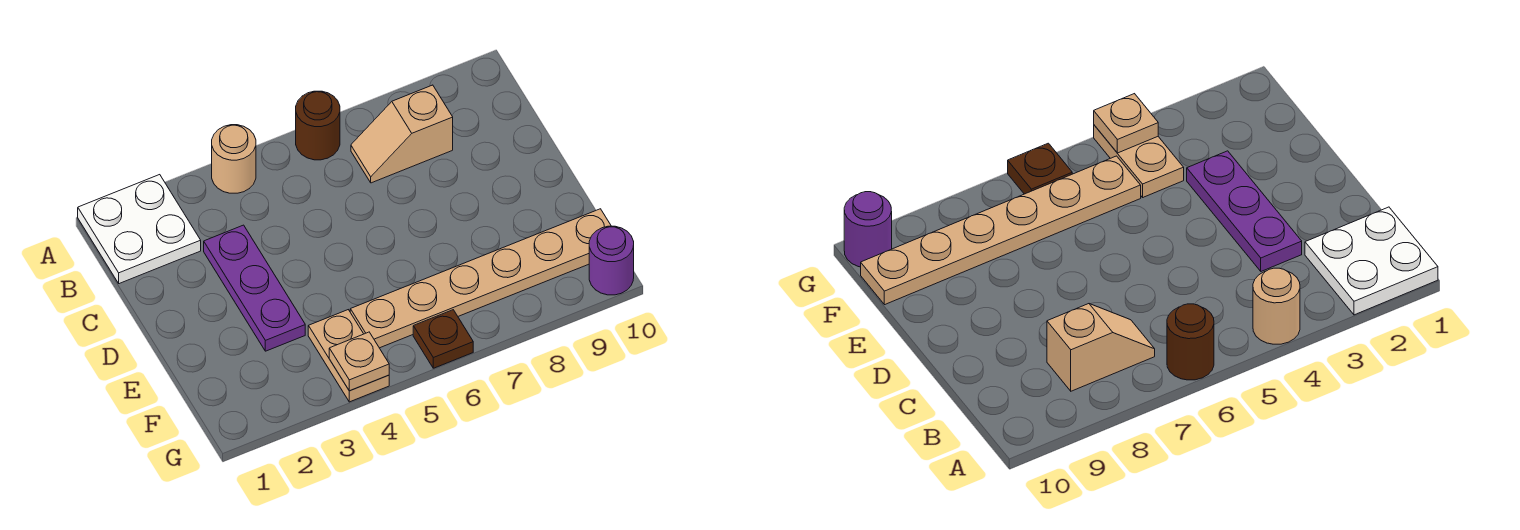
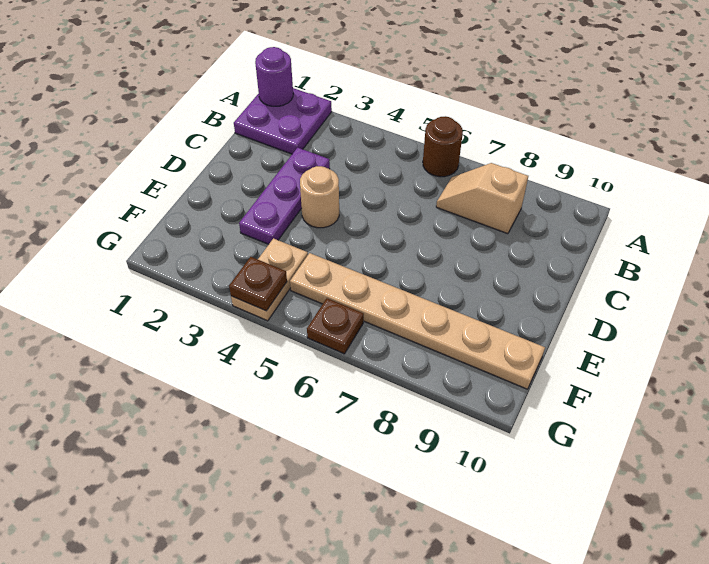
white plate A1:B2 level 1 -> purple plate A1:B2 level 1
tan round brick A4 level 1 -> tan round brick D4 level 1
tan plate G4 level 2 -> brown plate G4 level 2
purple round brick G10 level 1 -> purple round brick A1 level 2

